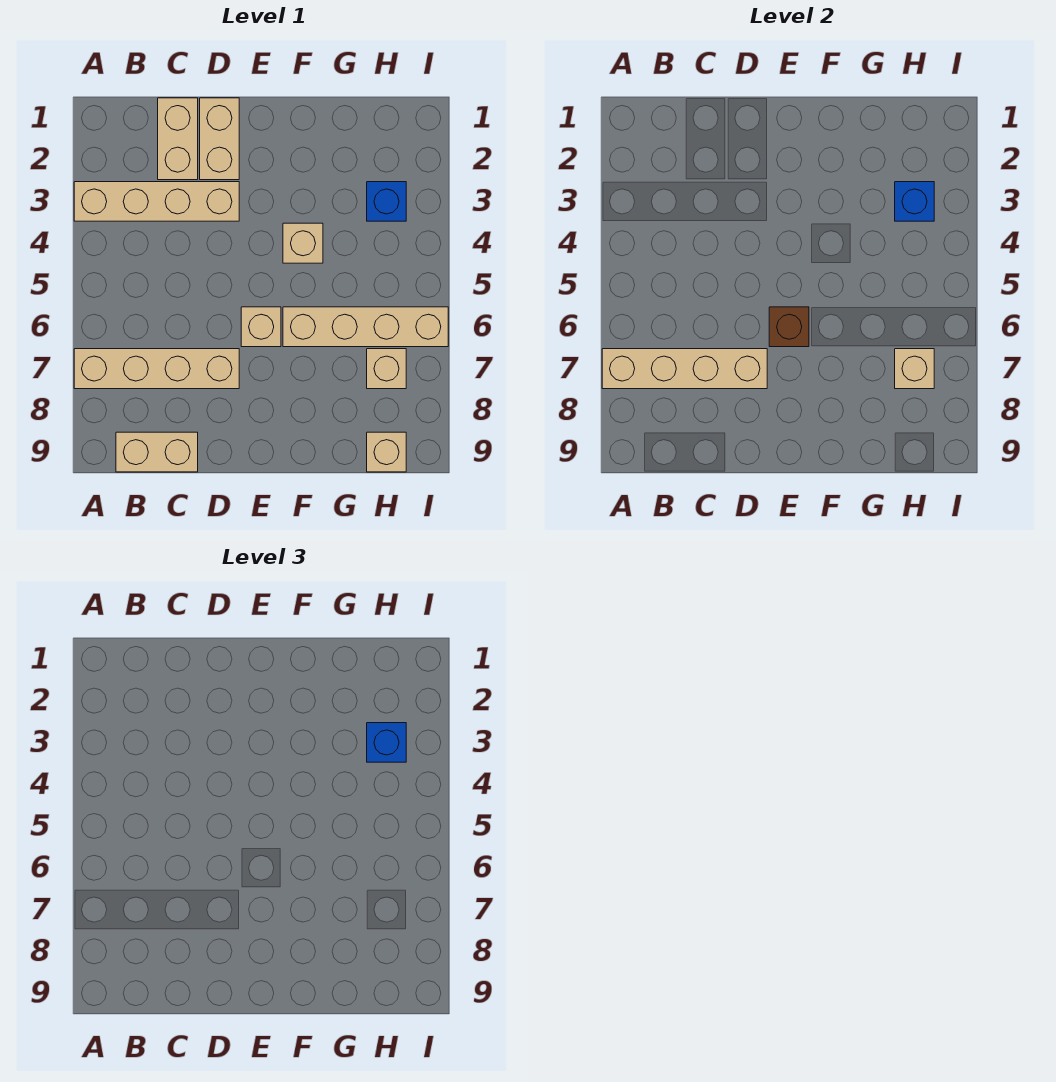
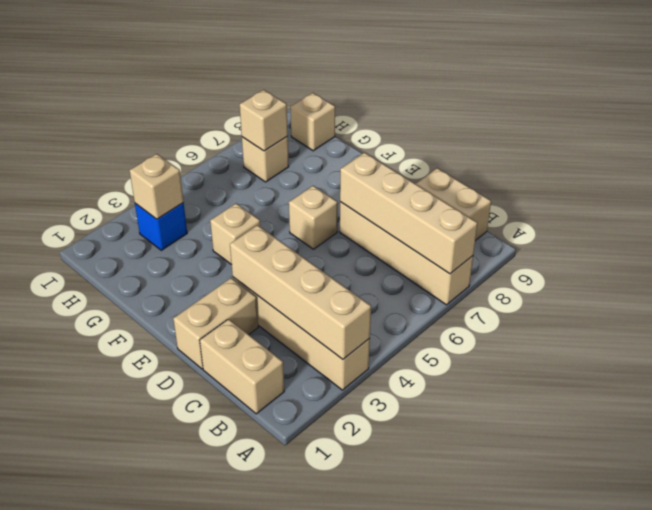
tan brick C1:C2 level 1 -> tan brick B1:C1 level 1
brown brick E6 level 2 -> none
tan brick F6:I6 level 1 -> tan brick A3:D3 level 2
blue brick H3 level 2 -> tan brick H3 level 2
blue brick H3 level 3 -> none

